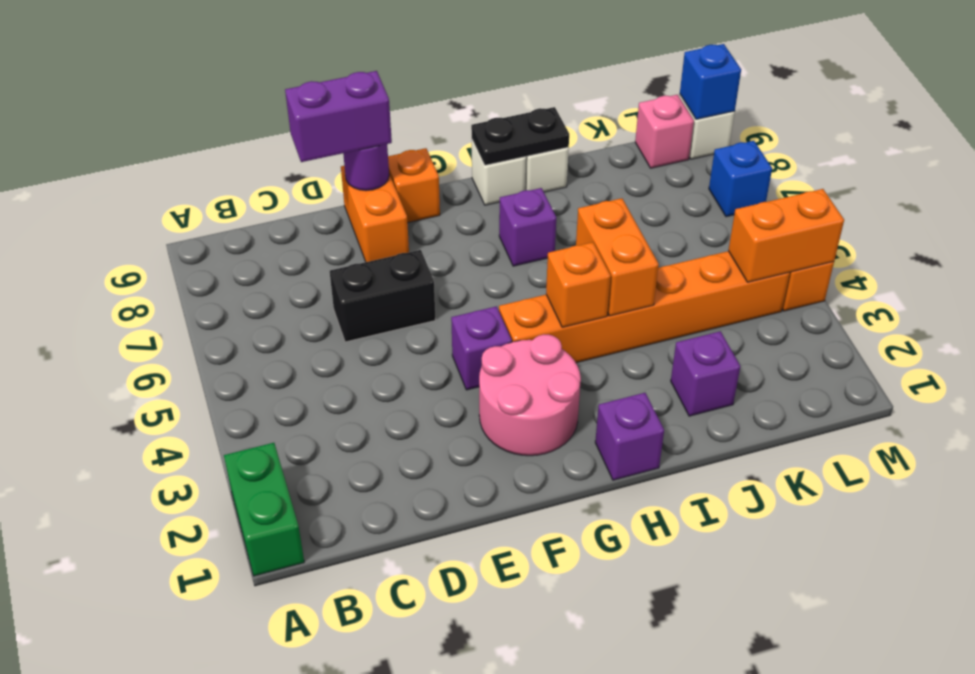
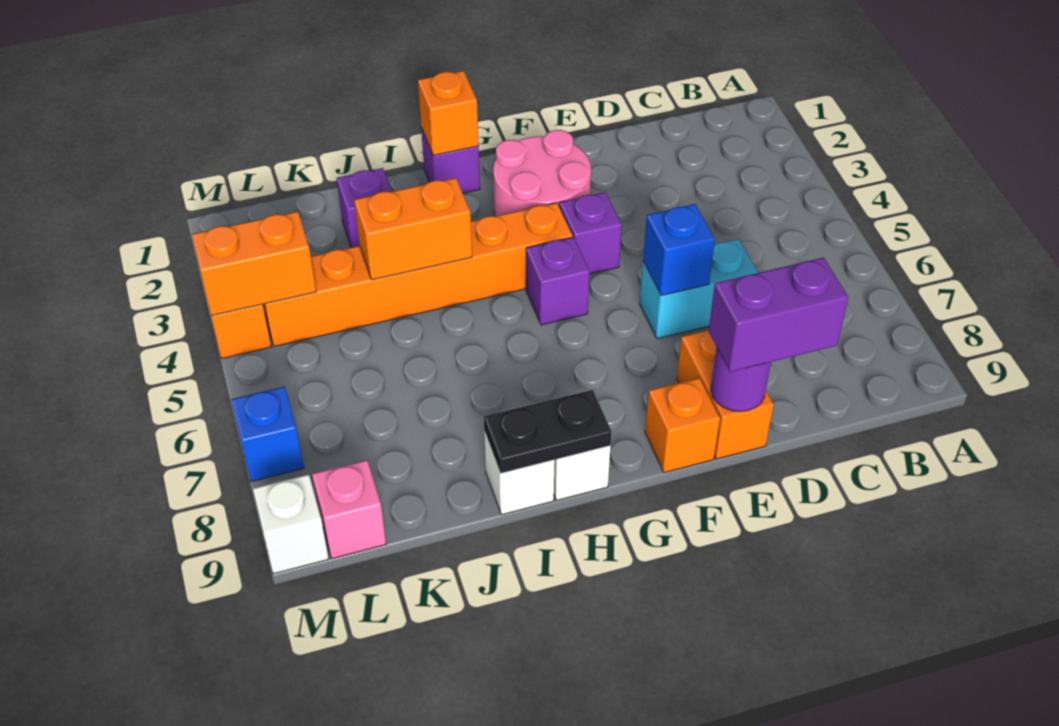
green brick A1:A2 level 1 -> none
black brick D6:E6 level 1 -> cyan brick D6:E6 level 1
orange brick H4 level 2 -> orange brick H1 level 2
purple brick H7 level 1 -> purple brick G5 level 1
orange brick I4:I5 level 2 -> orange brick I4:J4 level 2
blue brick M9 level 2 -> blue brick E6 level 2

